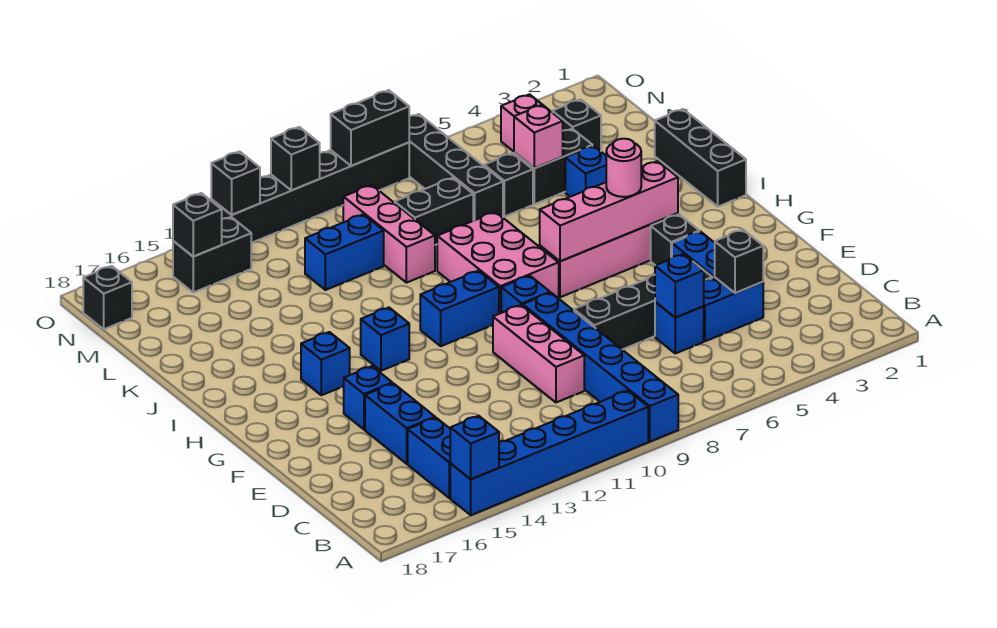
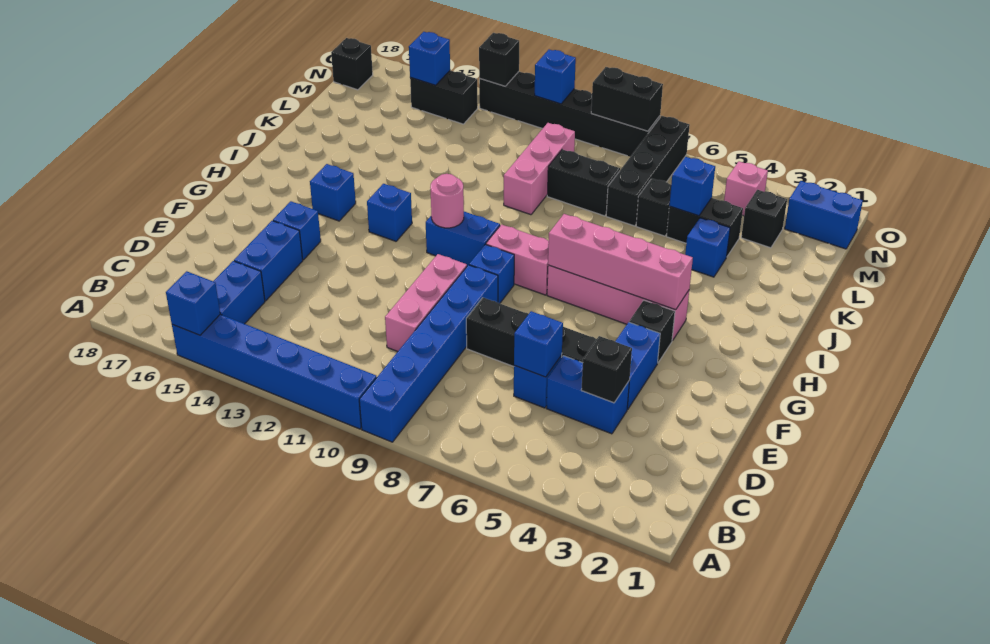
pink round brick H5 level 3 -> pink round brick H11 level 2
pink brick H8:J9 level 1 -> pink brick H8:H9 level 1
black brick I1:K1 level 1 -> none
pink brick L5 level 2 -> blue brick L5 level 2
blue brick L11:L12 level 1 -> blue brick N1:N2 level 1
black brick N15 level 2 -> blue brick N15 level 2
black brick O11 level 2 -> blue brick O11 level 2

